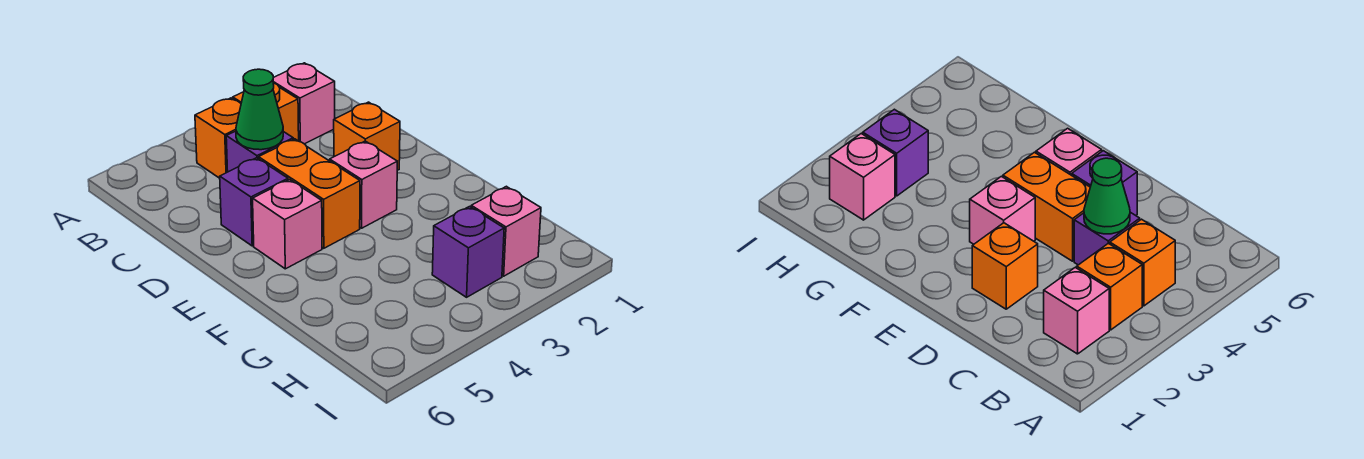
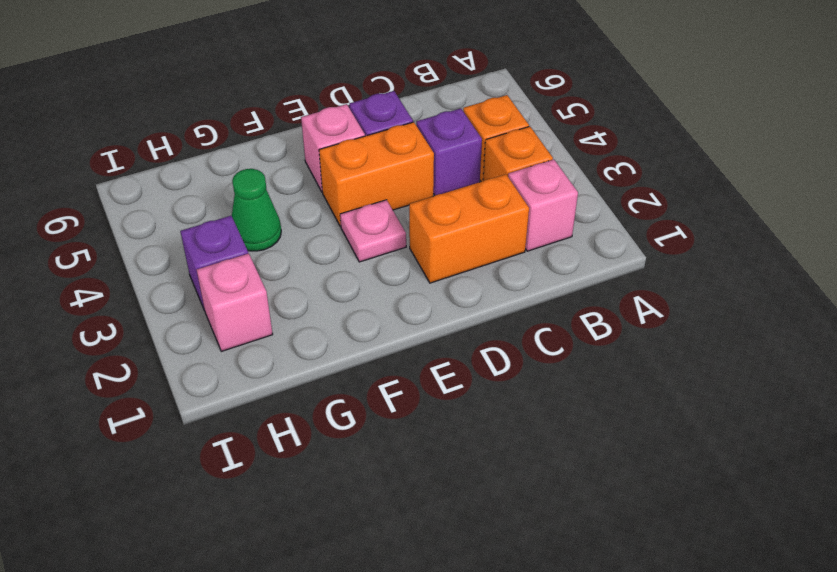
green cone C4 level 2 -> green cone G4 level 1
orange brick D2 level 1 -> orange brick C2:D2 level 1
pink brick E3 level 1 -> pink plate E3 level 1

